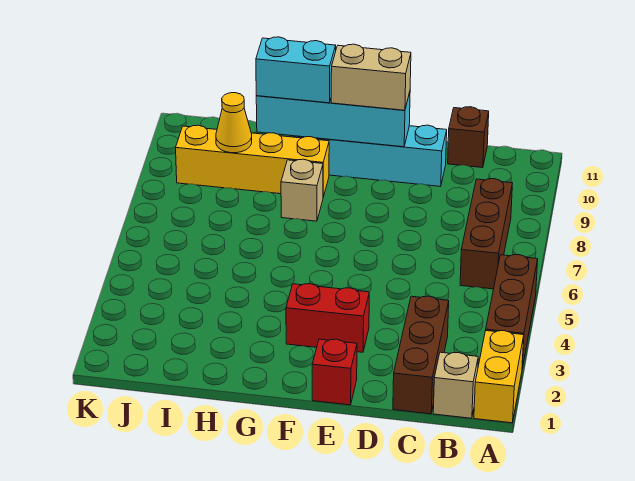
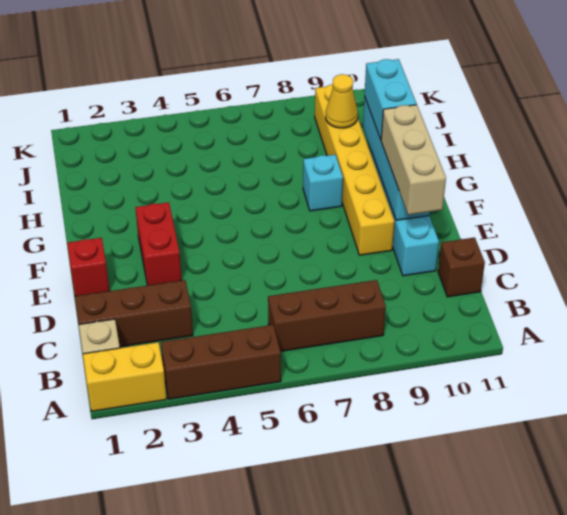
tan brick E10:F10 level 3 -> tan brick D10:F10 level 3
tan brick G8 level 1 -> cyan brick G8 level 1
yellow brick G9:J9 level 1 -> yellow brick E9:J9 level 1

